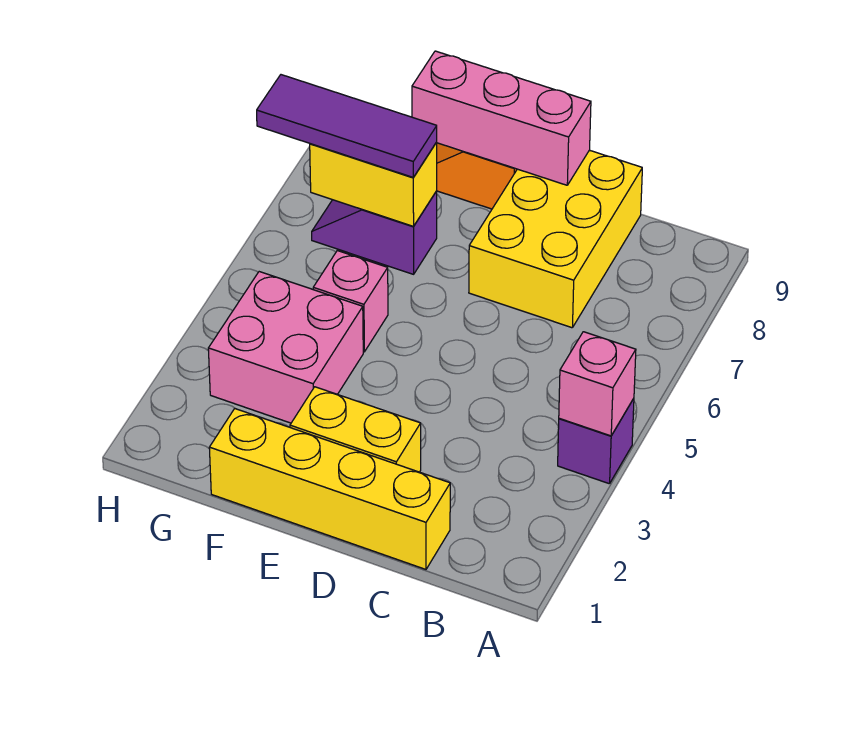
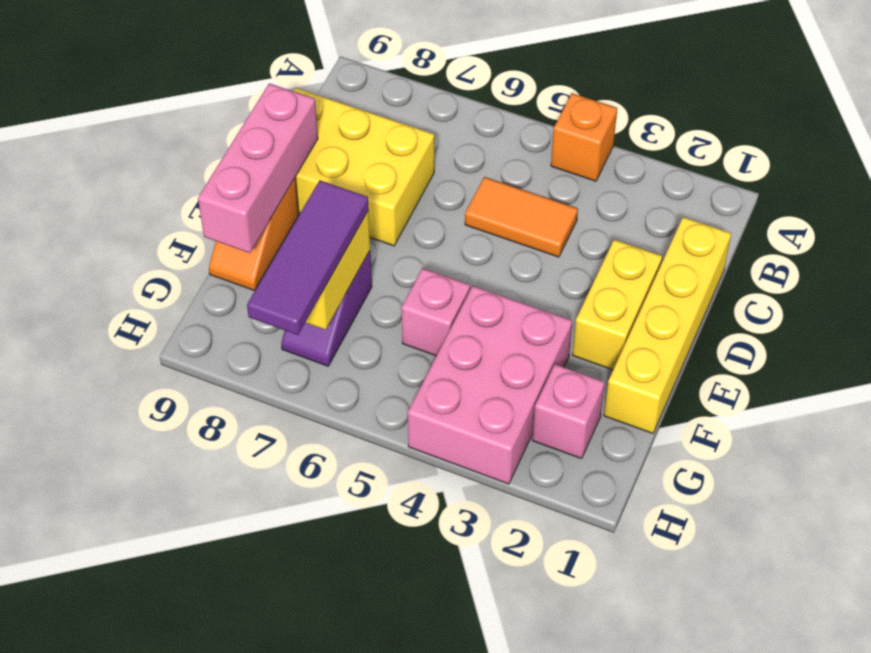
purple brick A4 level 1 -> orange brick A4 level 1
pink brick A4 level 2 -> pink brick G2 level 1
none -> orange tile C4:C5 level 1
pink brick F3:G4 level 1 -> pink brick F3:H4 level 1

